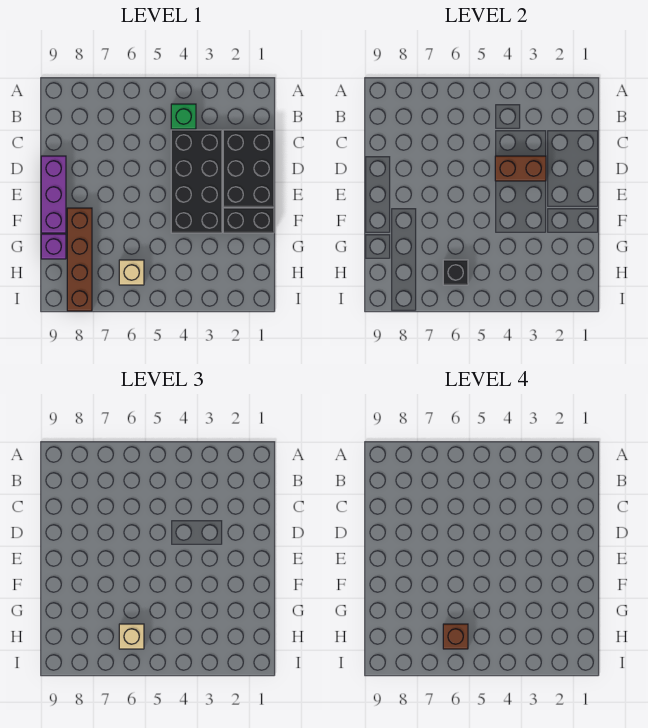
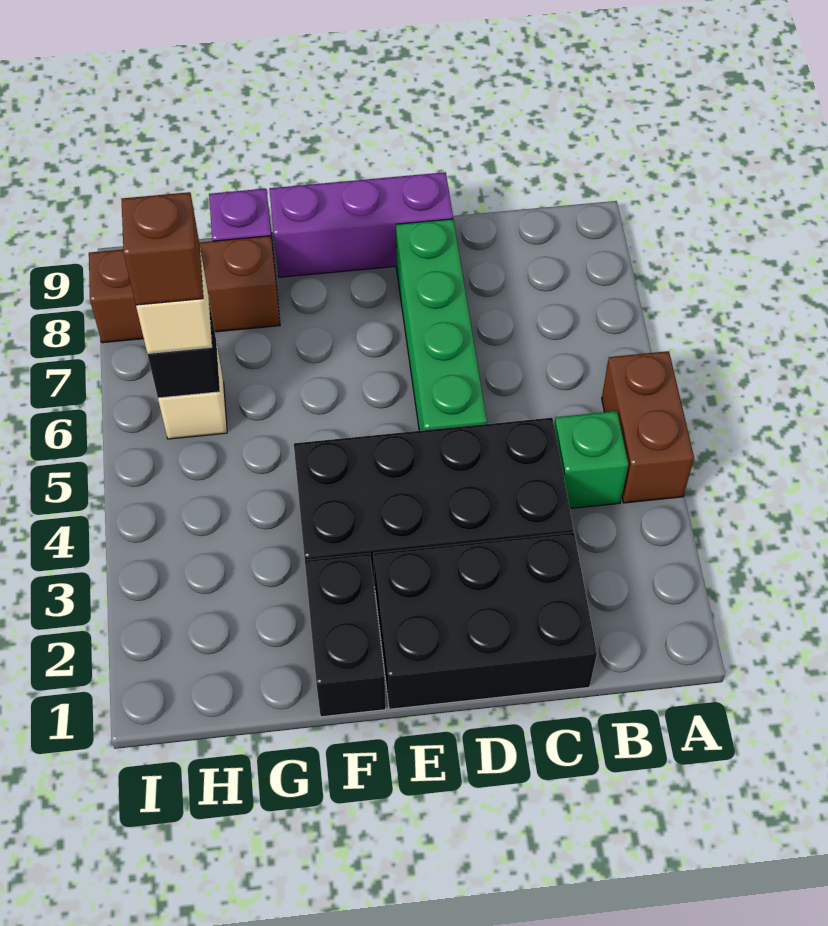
brown brick D3:D4 level 2 -> brown brick A4:A5 level 1
none -> green brick D5:D8 level 1
brown brick F8:I8 level 1 -> brown brick G8:I8 level 1

